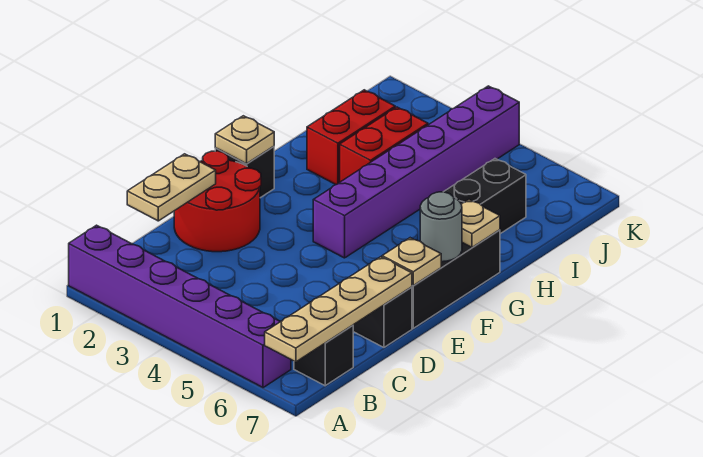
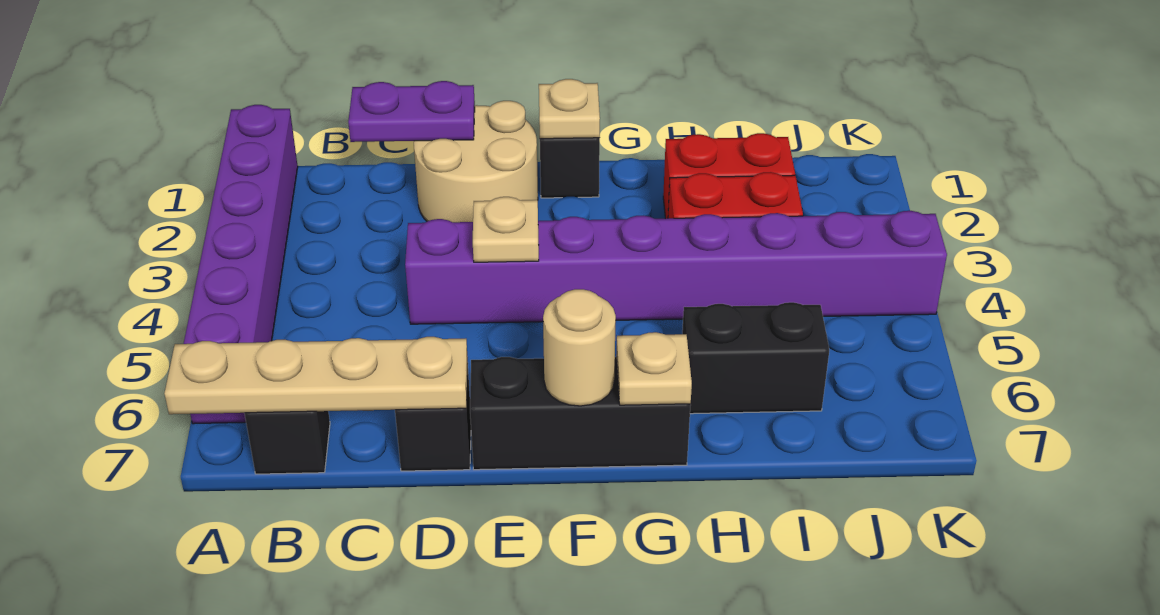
tan plate C1:D1 level 2 -> purple plate C1:D1 level 2
red round brick D1:E2 level 1 -> tan round brick D1:E2 level 1
tan plate E7 level 2 -> tan plate E4 level 2
purple brick F4:K4 level 1 -> purple brick D4:K4 level 1
grey round brick F7 level 2 -> tan round brick F7 level 2

